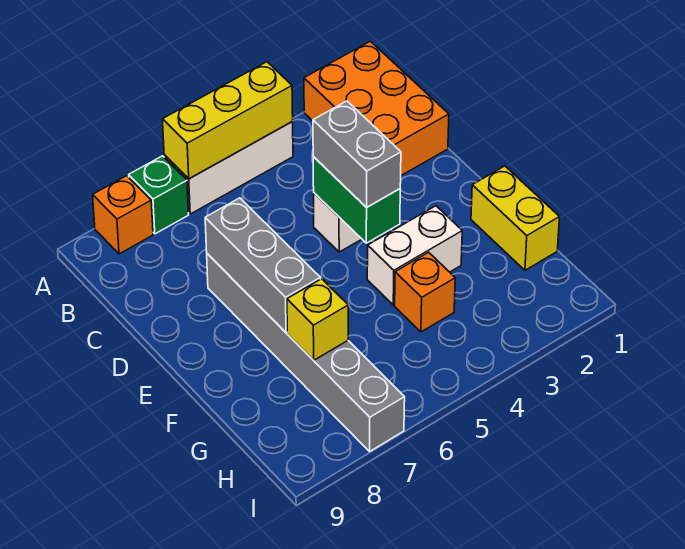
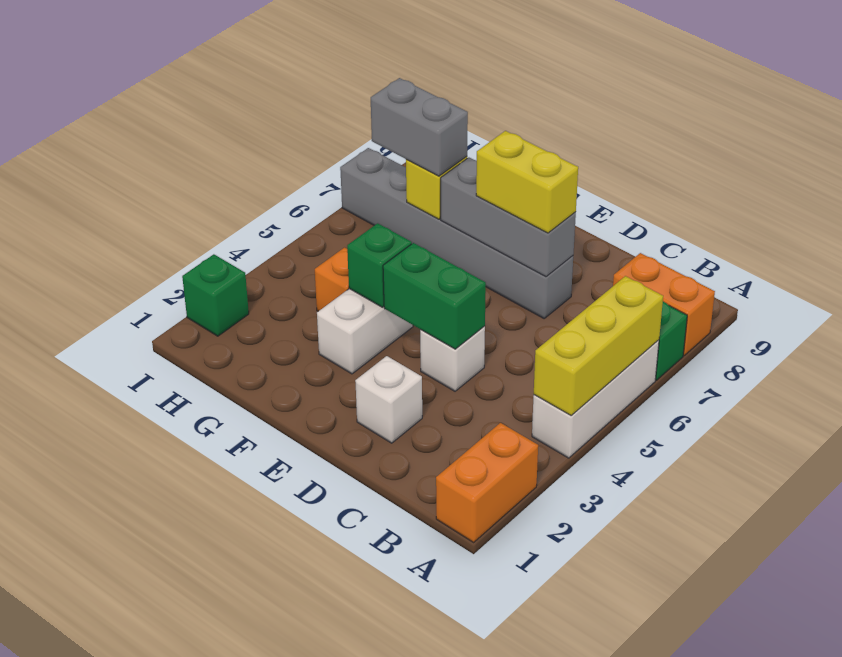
orange brick A1:C2 level 1 -> orange brick A1:A2 level 1
orange brick A8 level 1 -> orange brick A8:B8 level 1
none -> white brick D2 level 1
grey brick D4:E4 level 3 -> grey brick G7:H7 level 3
yellow brick F1:G1 level 1 -> yellow brick D7:E7 level 3
none -> green brick F4 level 2
none -> green brick I2 level 1

